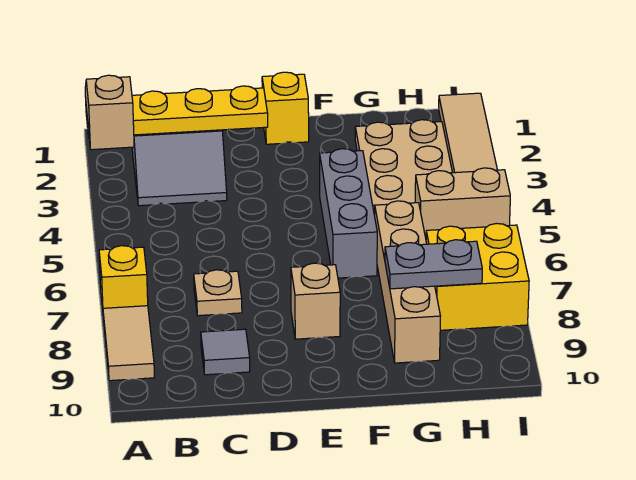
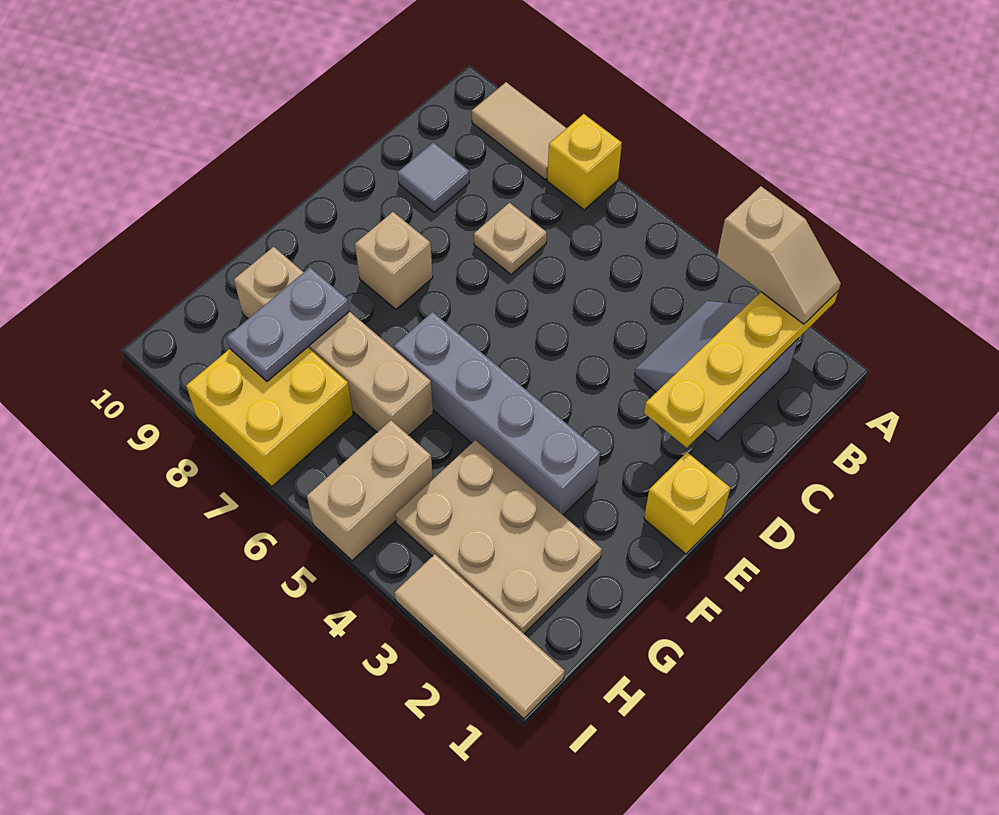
grey brick F4:F6 level 1 -> grey brick F3:F6 level 1

